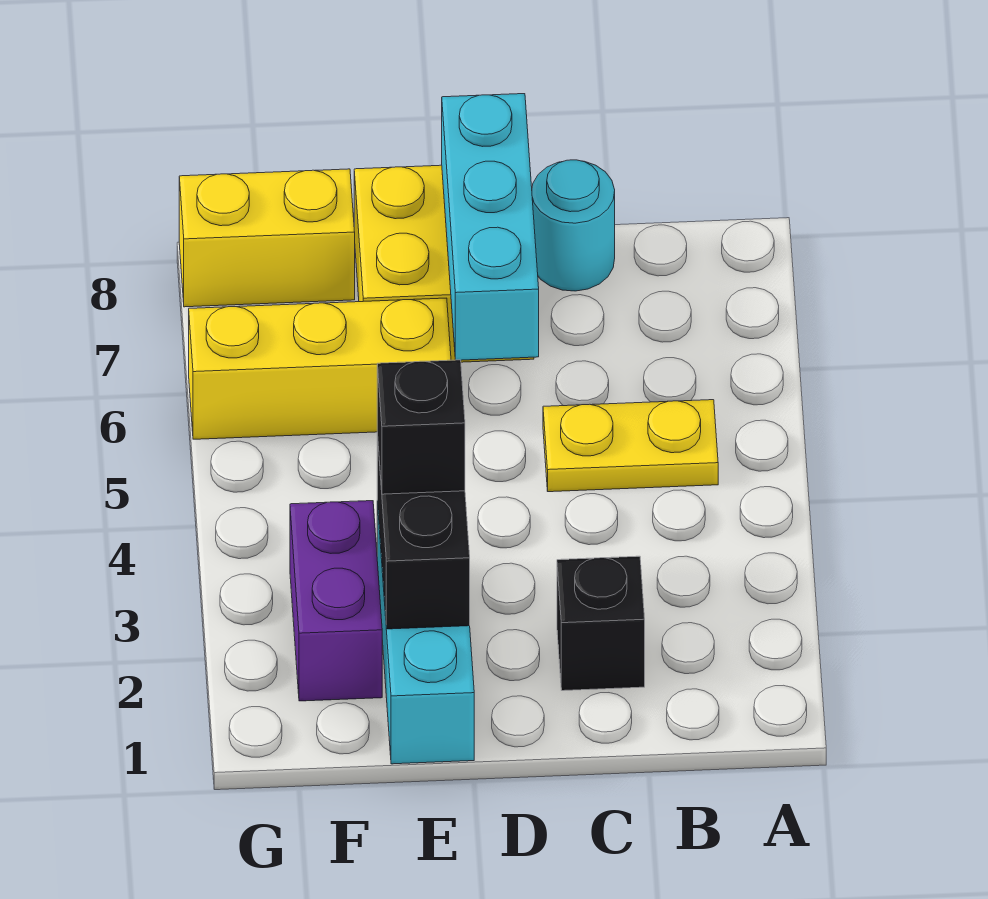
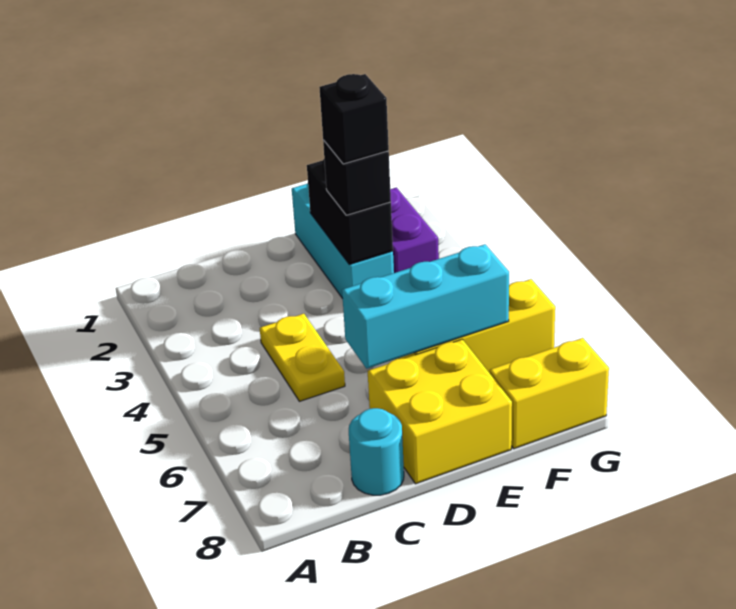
yellow plate B5:C5 level 1 -> yellow plate C4:C5 level 1
black brick C2 level 1 -> black brick E3 level 4
cyan brick D6:D8 level 2 -> cyan brick D6:F6 level 2

